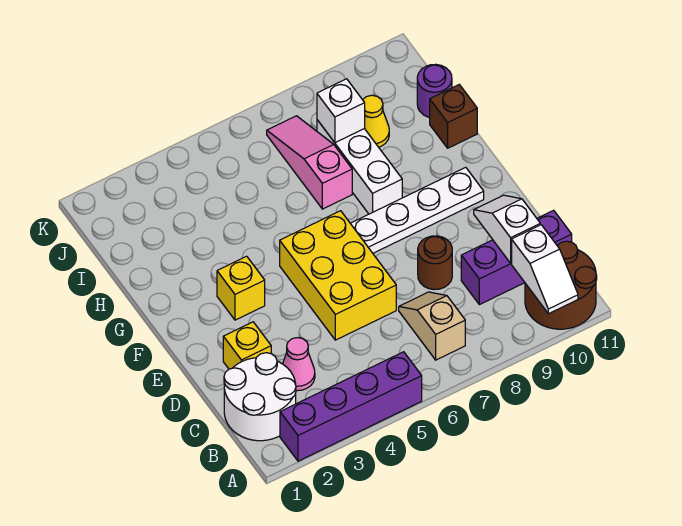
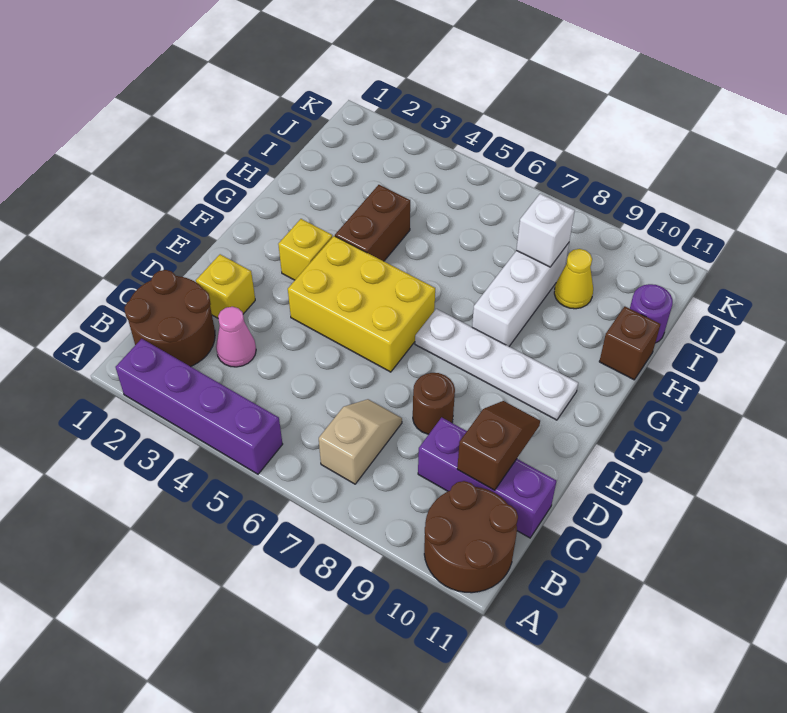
white slope A10:B10 level 2 top B -> none
white round brick B1:C2 level 1 -> brown round brick B1:C2 level 1
white slope C10:D10 level 2 top C -> brown slope C10:D10 level 2 top C
yellow brick D5:F6 level 1 -> yellow brick E4:F6 level 1
none -> brown brick G4:H4 level 1
pink slope H7:J7 level 1 top H -> none

